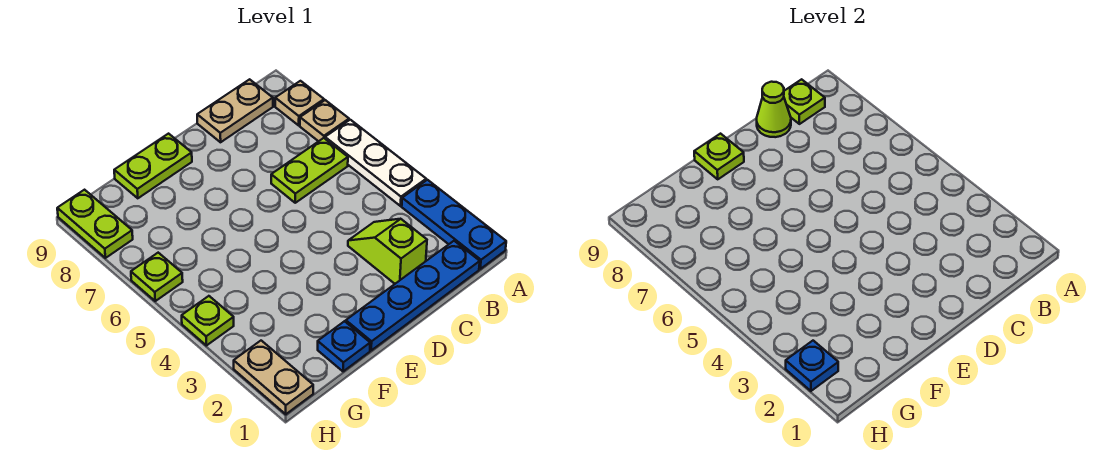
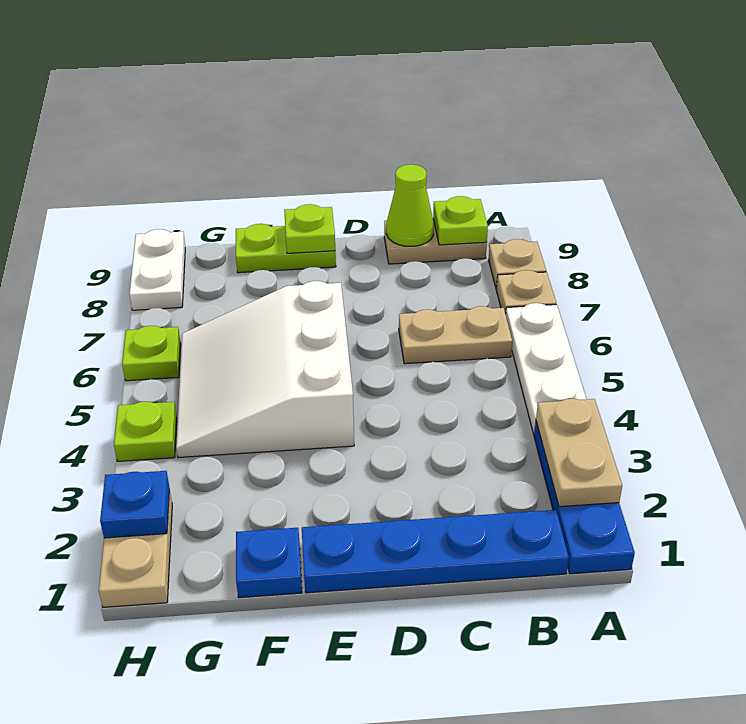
none -> tan plate A2:A3 level 2
lime plate B6:C6 level 1 -> tan plate B6:C6 level 1
lime slope C2:C3 level 1 top 2 -> none
none -> white slope E4:G6 level 1 top E
lime plate H8:H9 level 1 -> white plate H8:H9 level 1

